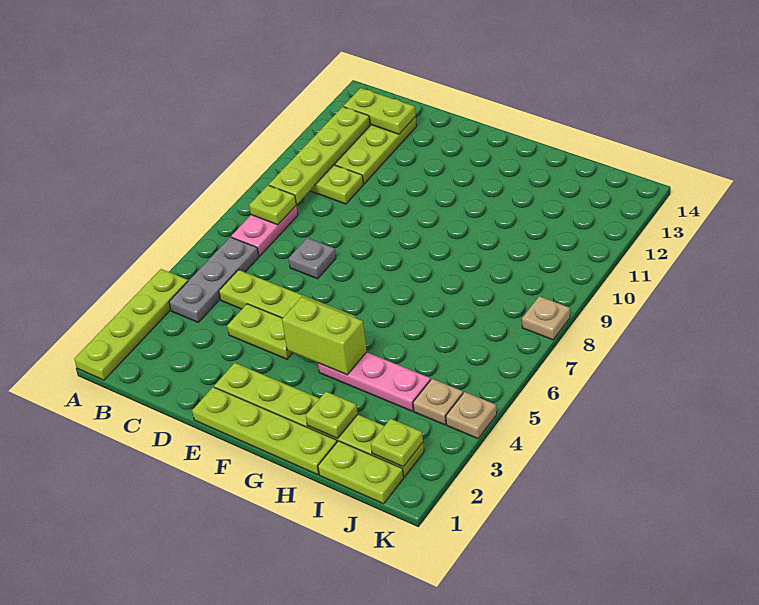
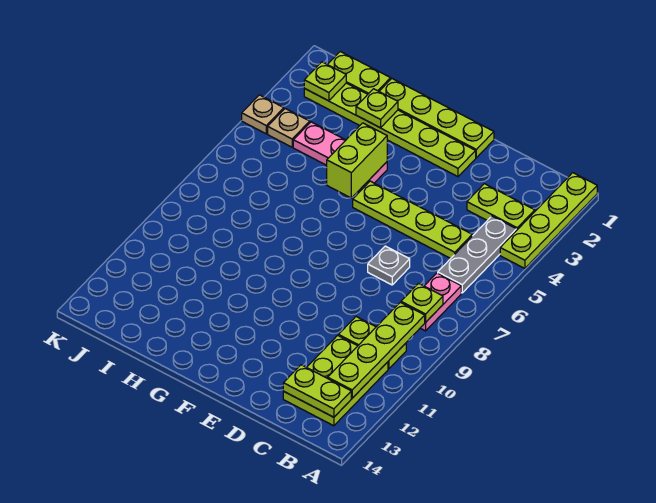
lime plate D4:E4 level 1 -> lime plate B3:C3 level 1
lime brick F4:G4 level 2 -> lime brick G4:G5 level 2
tan plate K8 level 1 -> none

